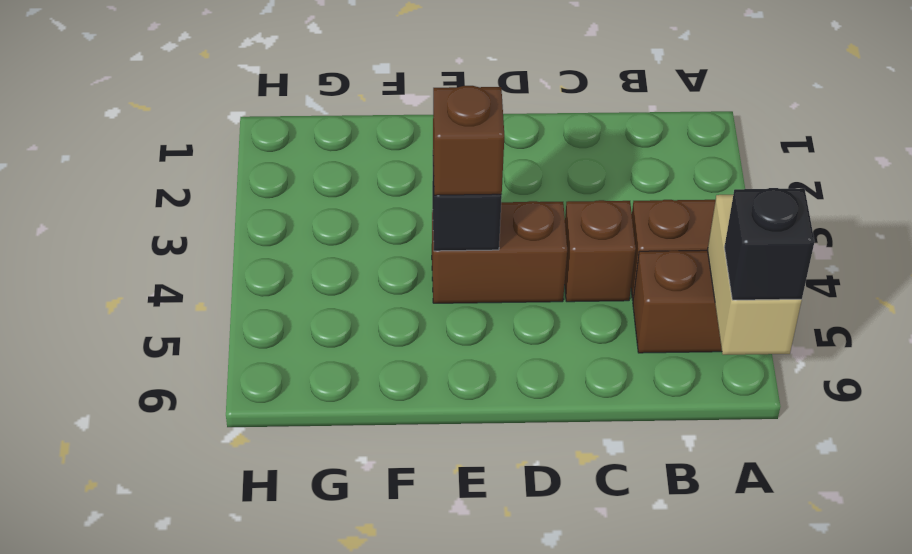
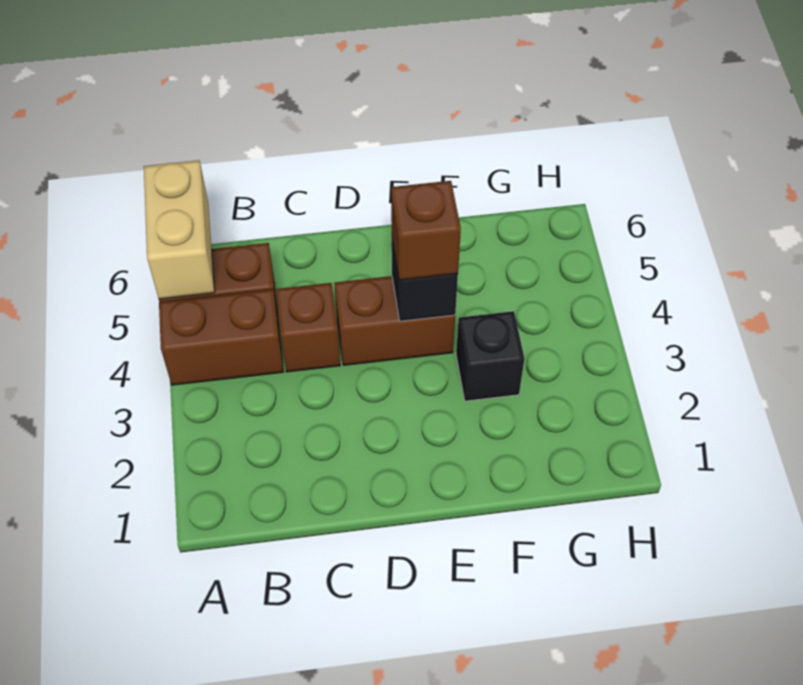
black brick A6 level 3 -> black brick F3 level 1

